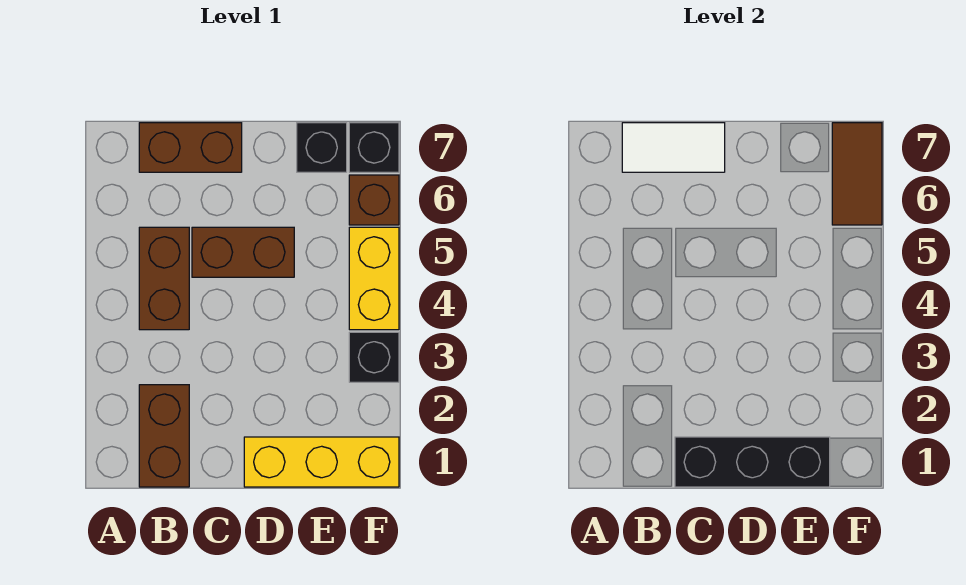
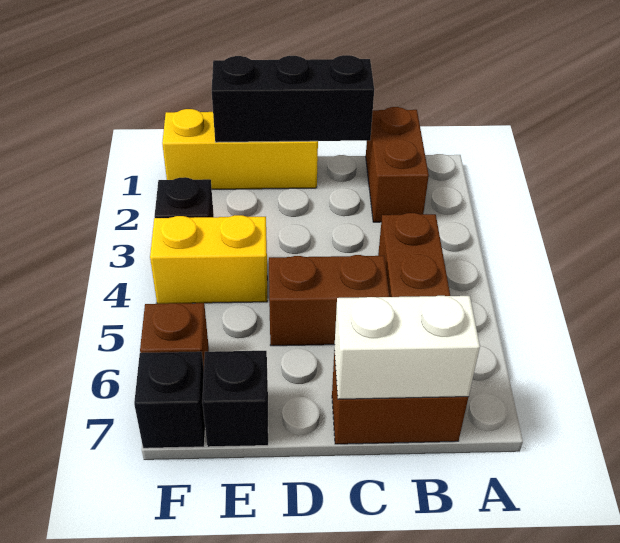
white tile B7:C7 level 2 -> white brick B7:C7 level 2
yellow brick F4:F5 level 1 -> yellow brick E4:F4 level 1
brown tile F6:F7 level 2 -> none

